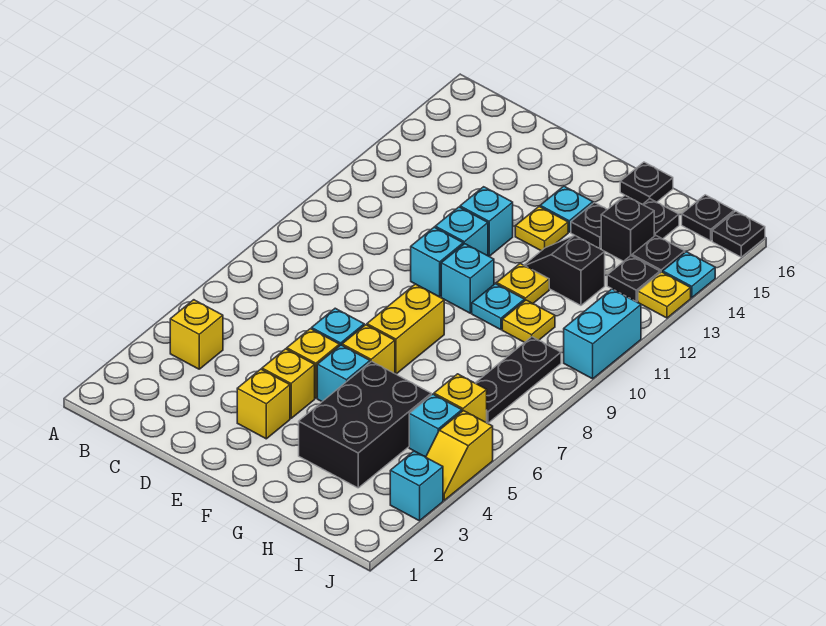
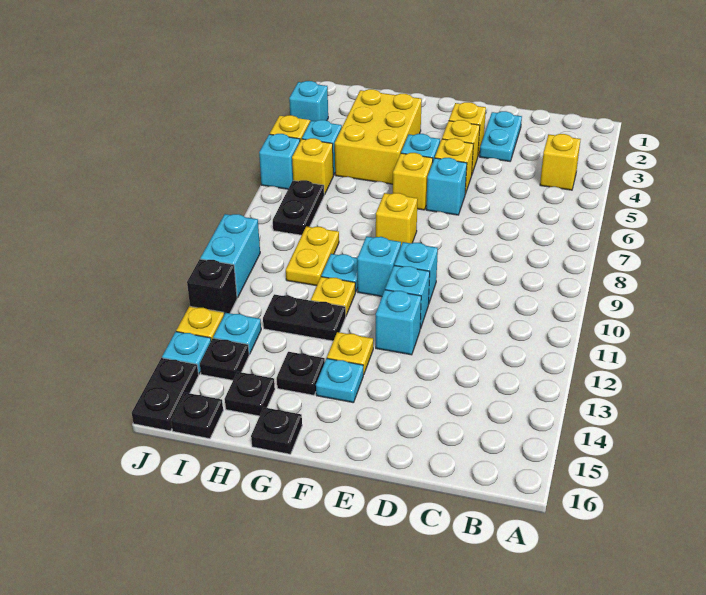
none -> cyan plate D2:D3 level 1
yellow brick F7:F8 level 1 -> yellow brick F8 level 1
black brick G3:H5 level 1 -> yellow brick G3:H5 level 1
black slope G12:H12 level 1 top H -> black plate G12:H12 level 1
yellow plate H10 level 1 -> yellow plate H9:H10 level 1
black brick H14 level 1 -> black brick J12 level 1
black plate I7:I9 level 1 -> black plate I7:I8 level 1
black plate I13 level 1 -> cyan plate I13 level 1
none -> cyan brick J6 level 1
black plate J16 level 1 -> black plate J15:J16 level 1

